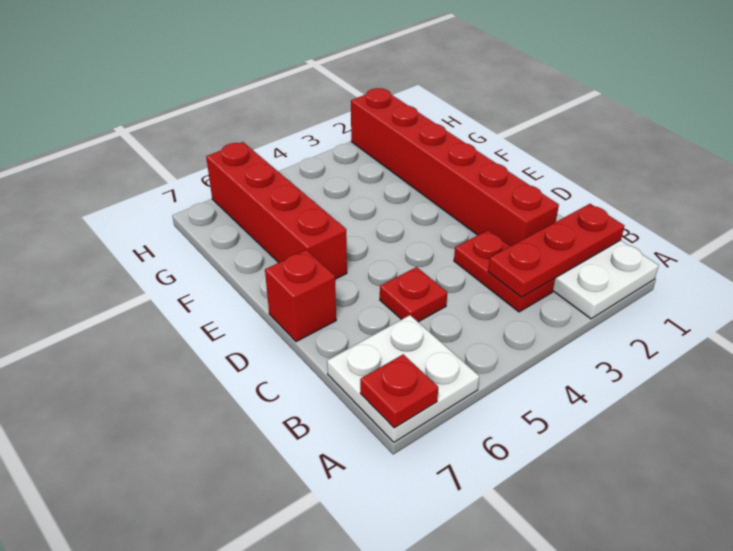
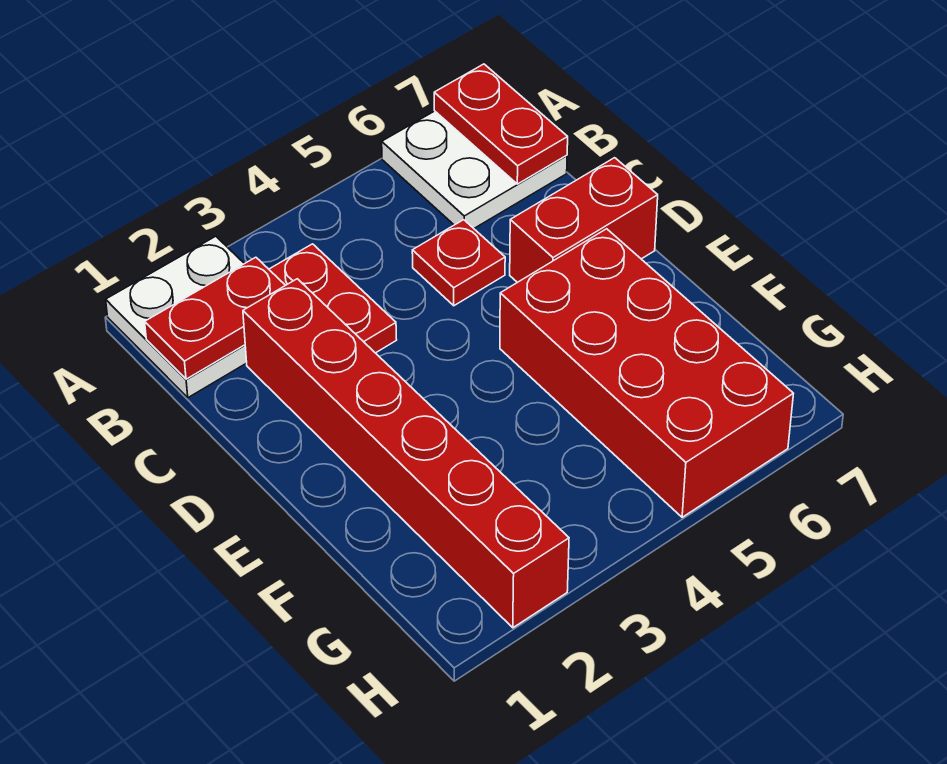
red plate A7 level 2 -> red plate A7:B7 level 2
red plate B1:B3 level 2 -> red plate B1:B2 level 2
red brick D7 level 1 -> red brick D6:D7 level 1
red brick E6:H6 level 1 -> red brick E5:H6 level 1

